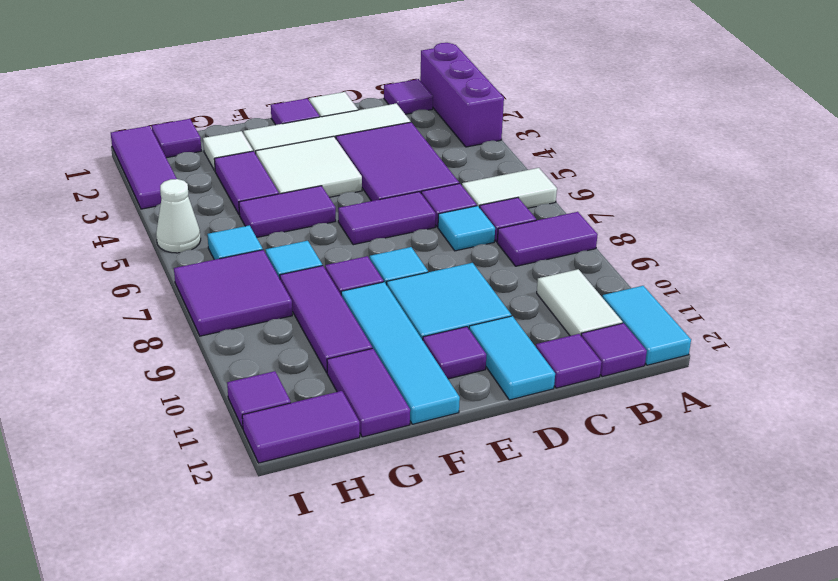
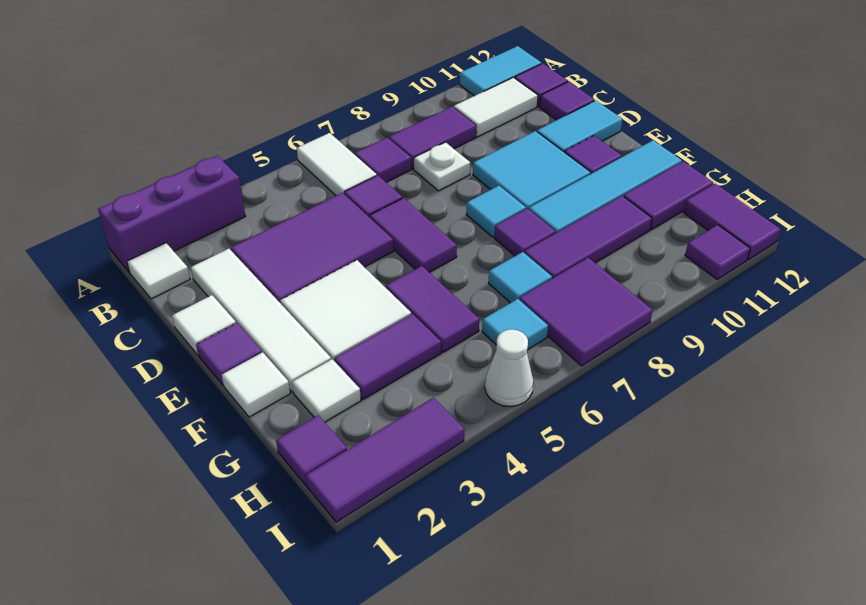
purple tile A8:B8 level 1 -> purple tile B8:B9 level 1
purple tile B1 level 1 -> white tile B1 level 1
cyan tile C7 level 1 -> none
none -> white plate C8 level 1
none -> white tile F1 level 1

